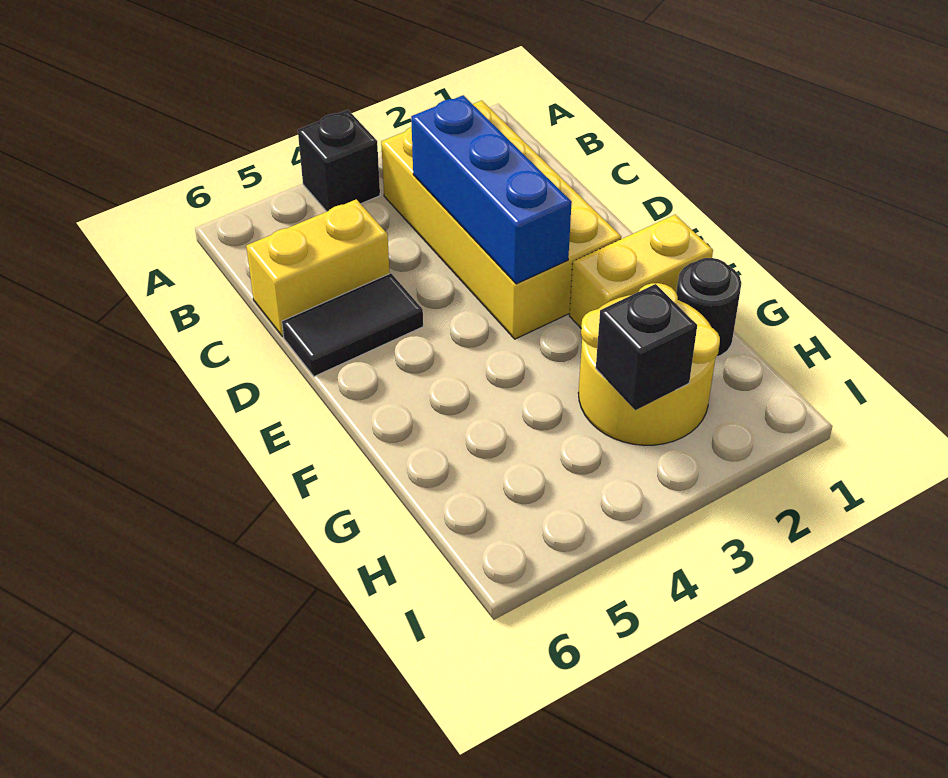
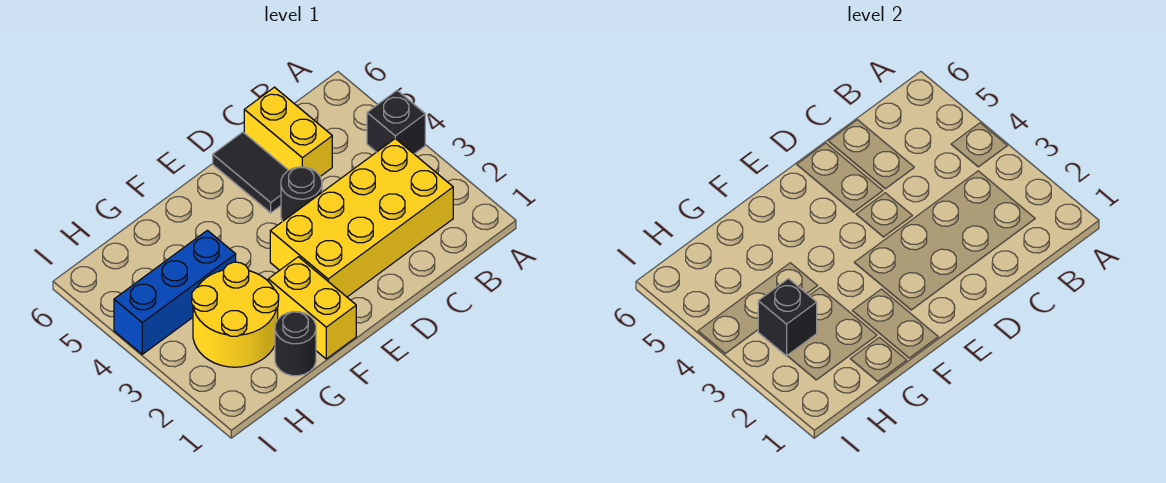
blue brick C3:E3 level 2 -> blue brick G4:I4 level 1
none -> black round brick D4 level 1

